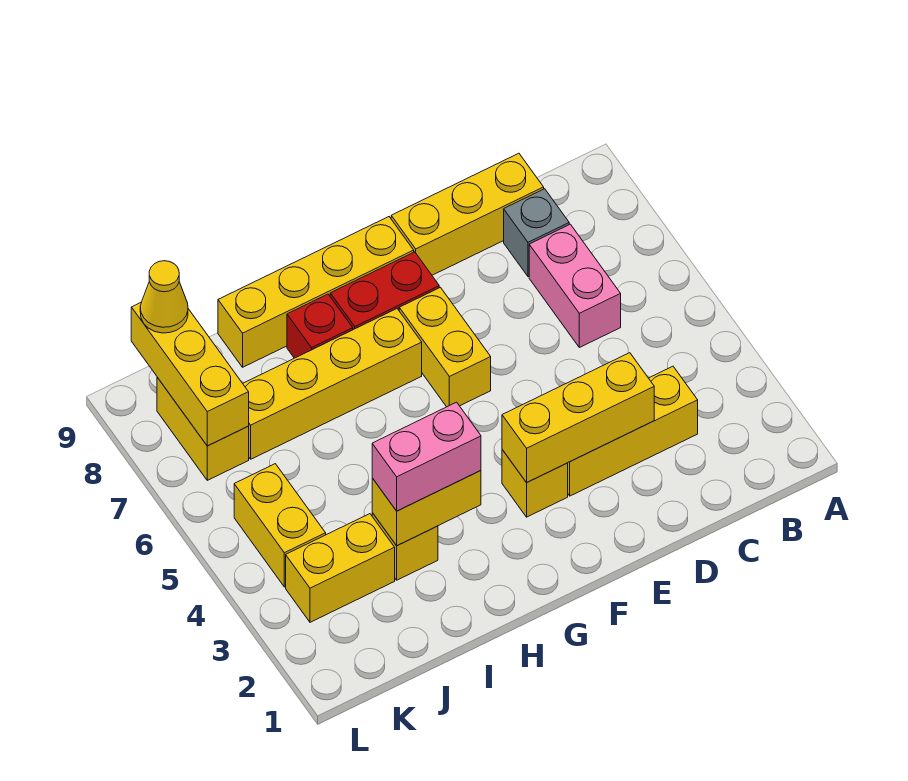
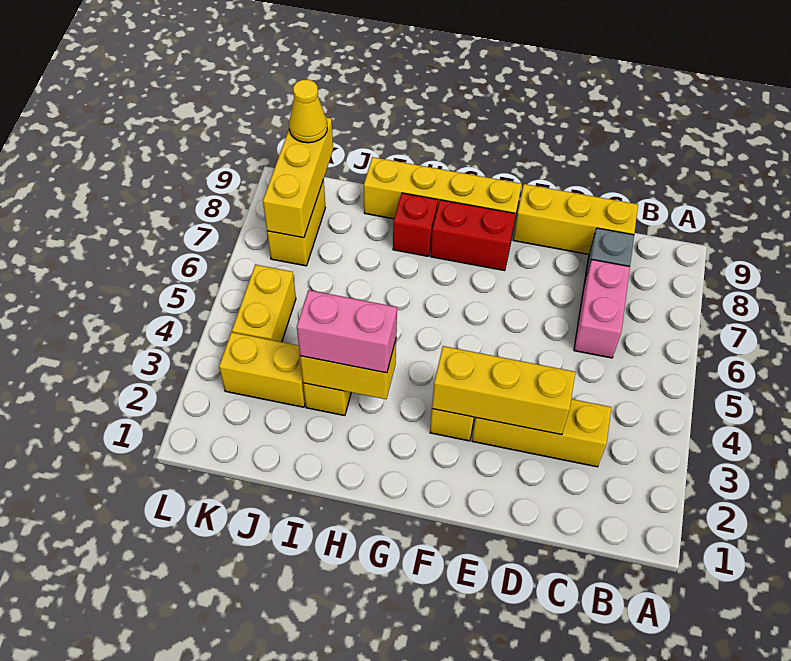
yellow brick F6:F7 level 1 -> none
yellow brick G7:J7 level 1 -> none

